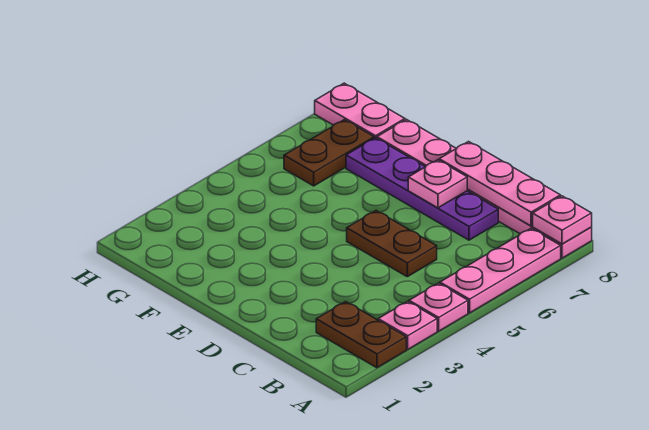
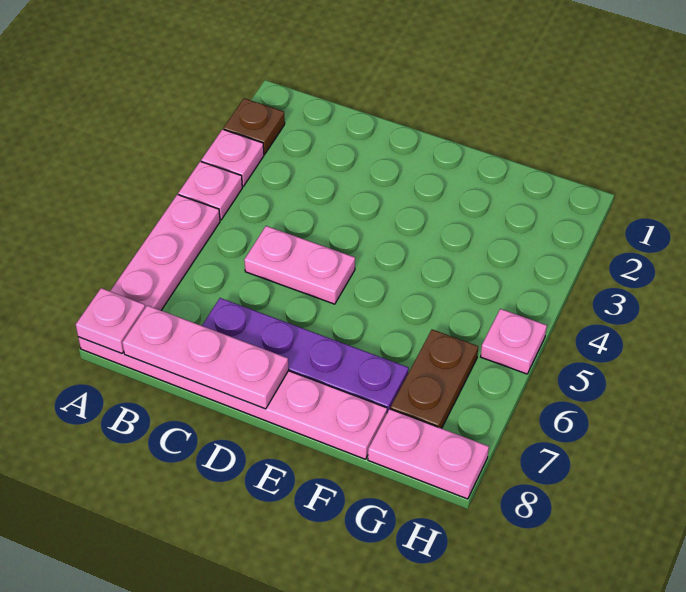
brown plate A2:B2 level 1 -> brown plate A2 level 1
brown plate C5:D5 level 1 -> pink plate C5:D5 level 1
pink plate D7 level 2 -> pink plate H5 level 1

